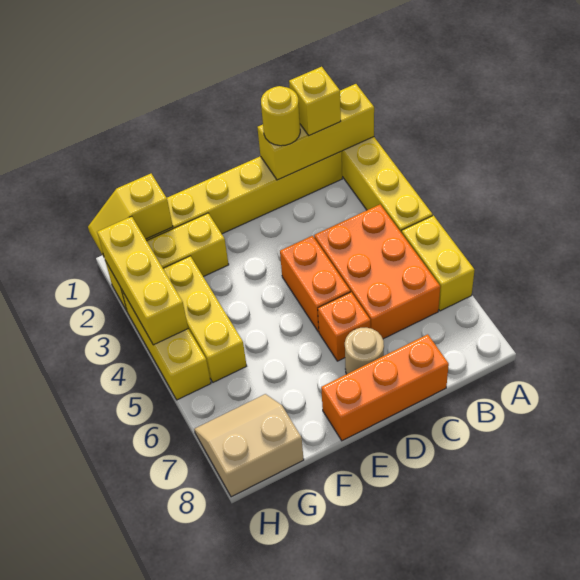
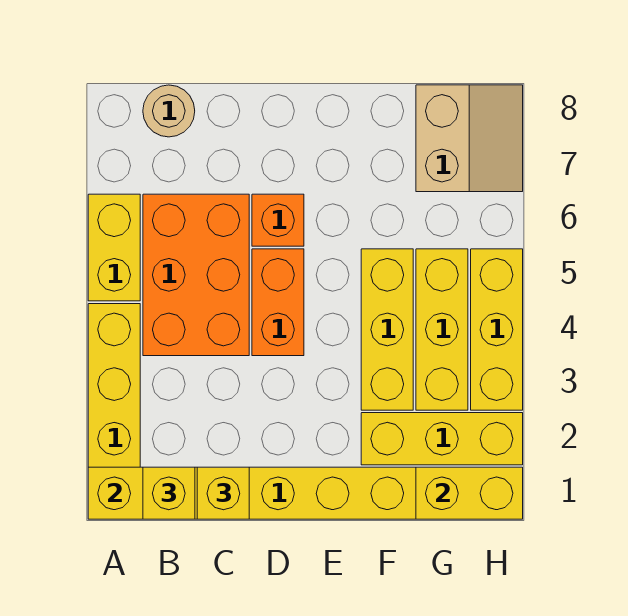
yellow round brick C1 level 3 -> yellow brick C1 level 3
orange brick C8:E8 level 1 -> none
tan round brick D7 level 1 -> tan round brick B8 level 1
yellow slope G1:H1 level 2 top G -> yellow brick G1:H1 level 2
tan slope G7:H8 level 1 top 8 -> tan slope G7:H8 level 1 top G
yellow brick H2:H4 level 2 -> yellow brick F3:F5 level 1

